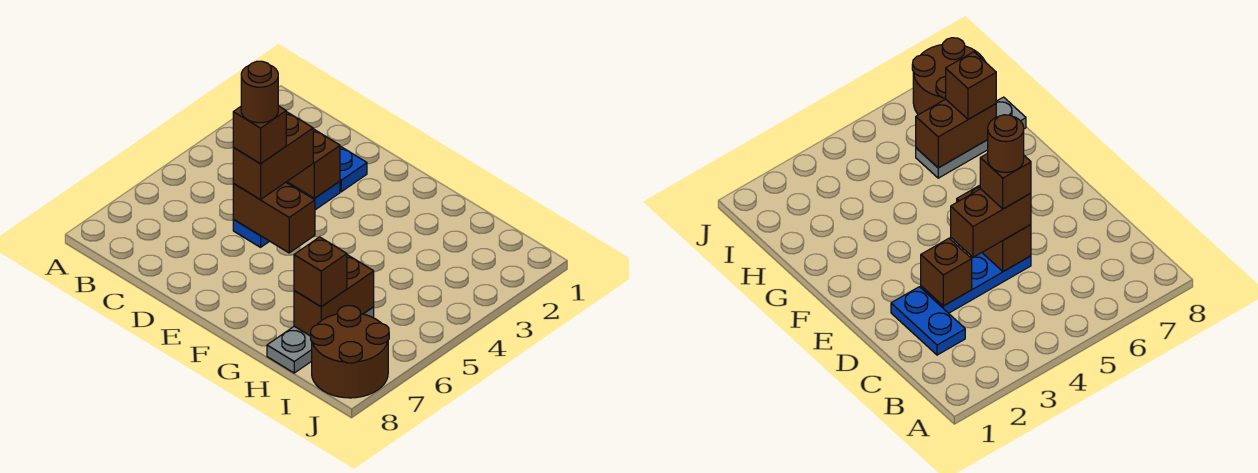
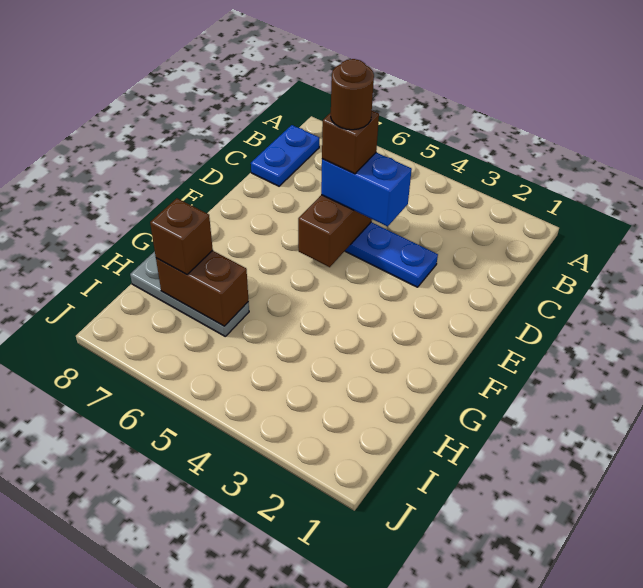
blue plate C2:D2 level 1 -> blue plate B8:C8 level 1
brown brick D3 level 2 -> none
brown brick D4:D5 level 3 -> blue brick D4:D5 level 3
brown round brick I7:J8 level 1 -> none

